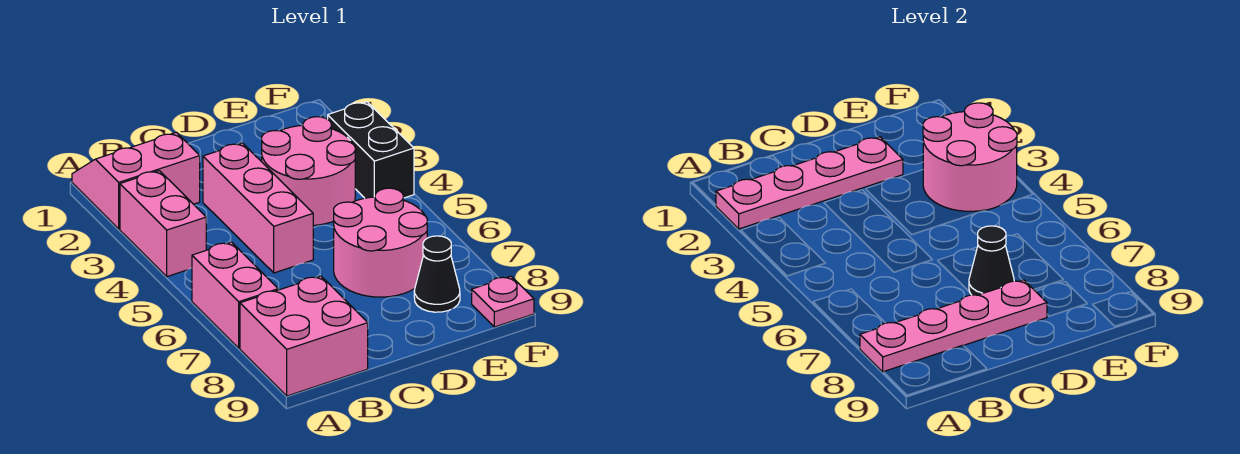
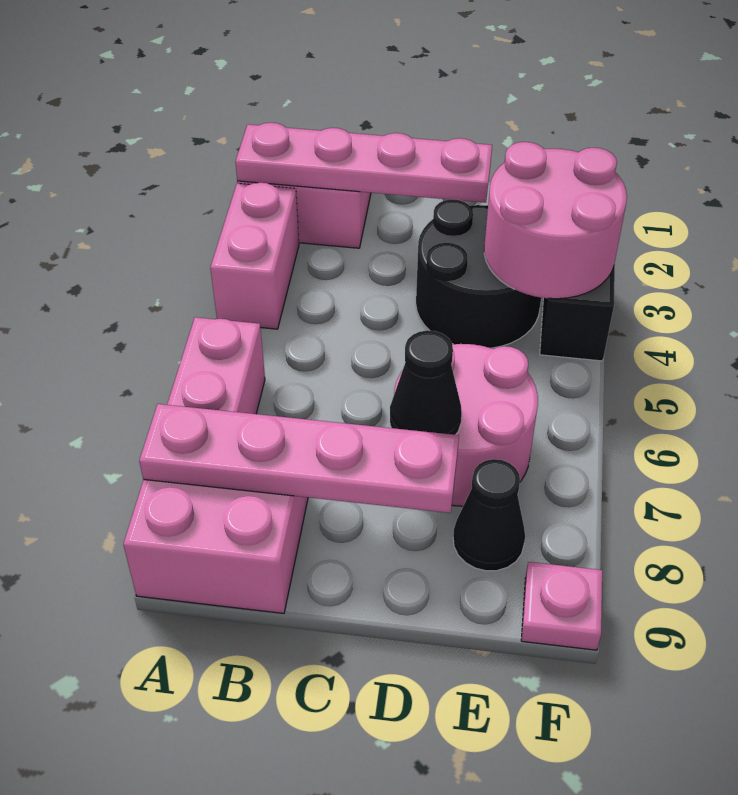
pink brick C3:C5 level 1 -> none
pink round brick D3:E4 level 1 -> black round brick D3:E4 level 1

